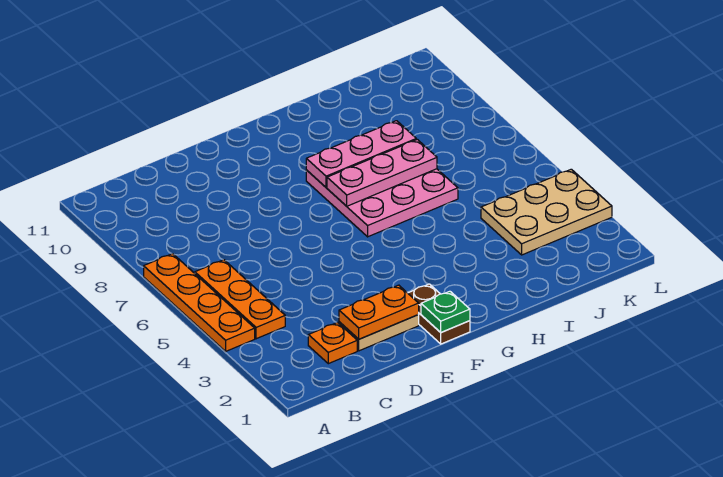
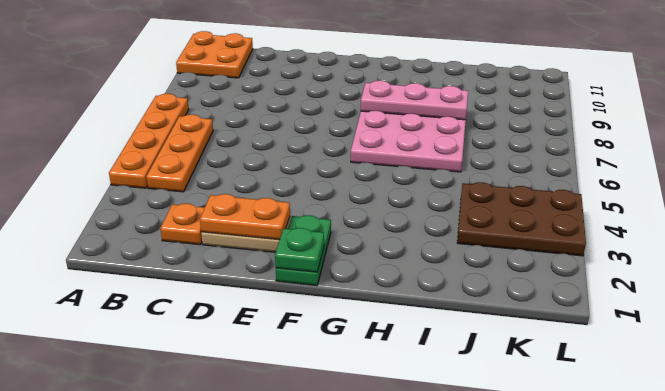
none -> orange plate A10:B11 level 1
brown plate F1:F2 level 1 -> green plate F1:F2 level 1
pink plate G7:I7 level 2 -> none
tan plate J3:L4 level 1 -> brown plate J3:L4 level 1

